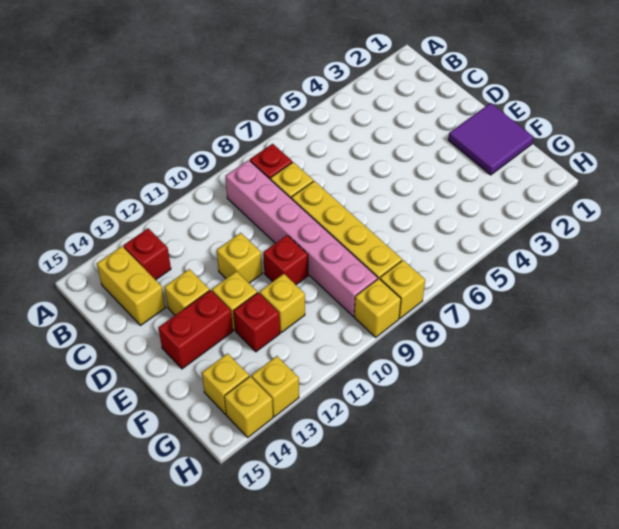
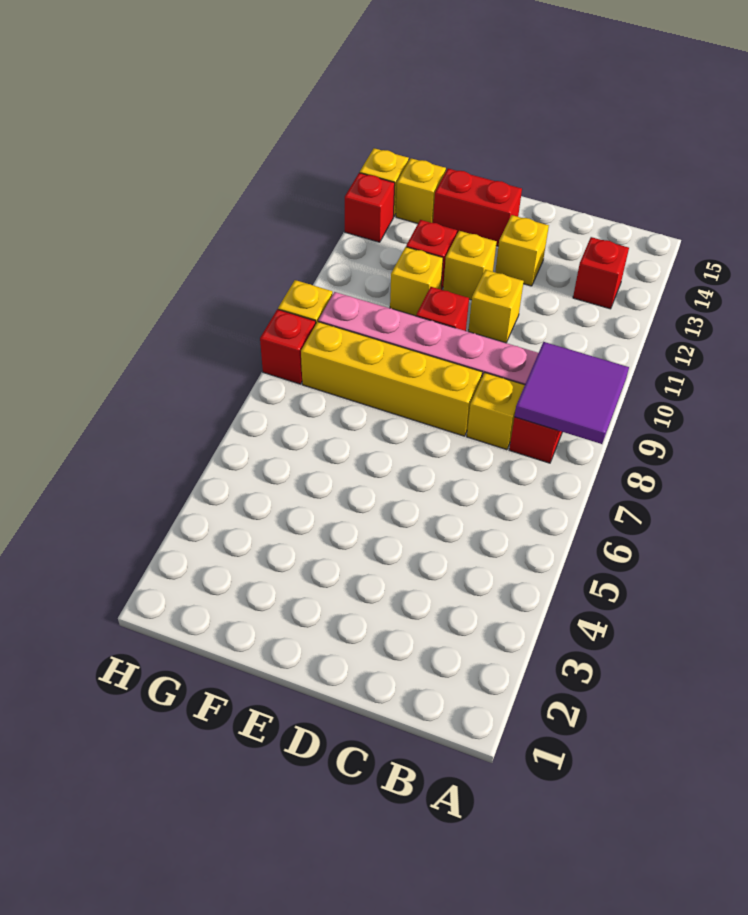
yellow brick B14:C14 level 1 -> none
purple tile E1:F2 level 1 -> purple tile A8:B9 level 2
red brick E13:E14 level 1 -> red brick E14:F14 level 1
yellow brick H8 level 1 -> red brick H8 level 1
yellow brick H13 level 1 -> red brick H13 level 1

